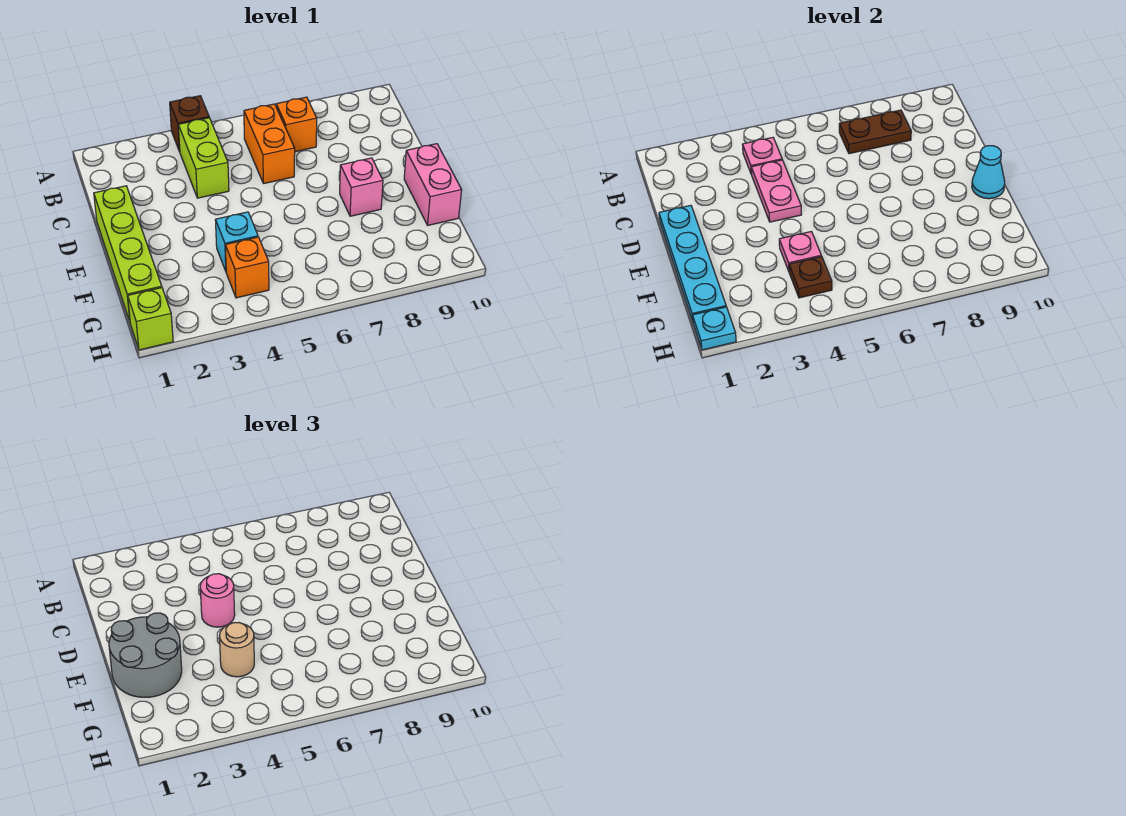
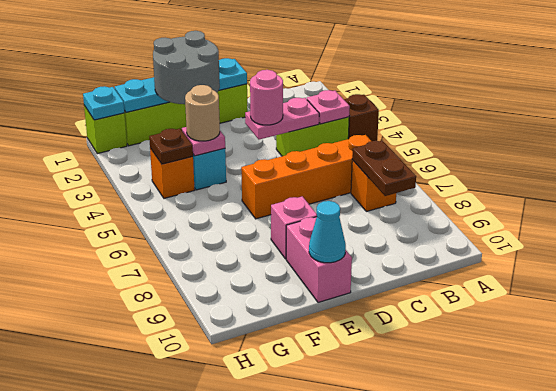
orange brick B6:C6 level 1 -> orange brick B6:E6 level 1
pink brick E10:F10 level 1 -> pink brick E9:E10 level 1

